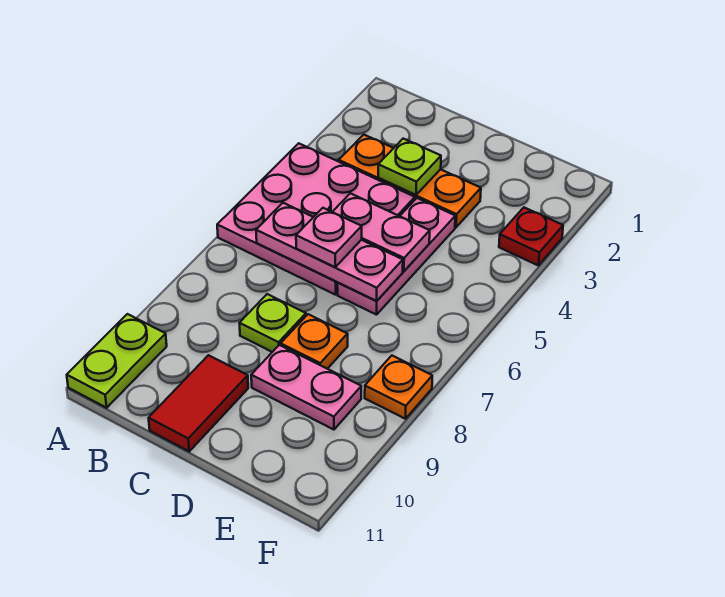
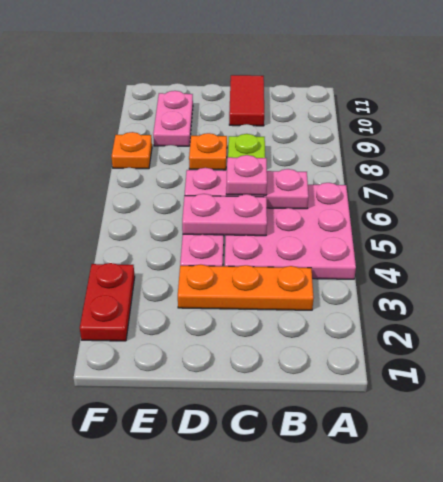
lime plate A10:A11 level 1 -> none
lime plate C3 level 2 -> none
pink plate D9:E9 level 1 -> pink plate E9:E10 level 1
red plate F3 level 1 -> red plate F2:F3 level 1

